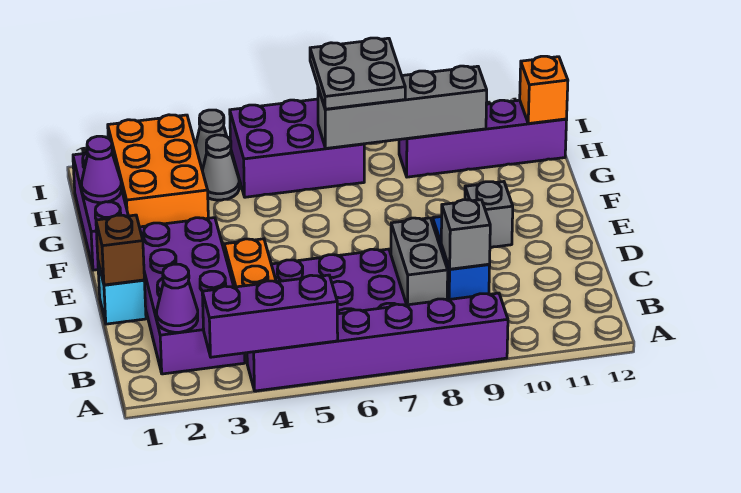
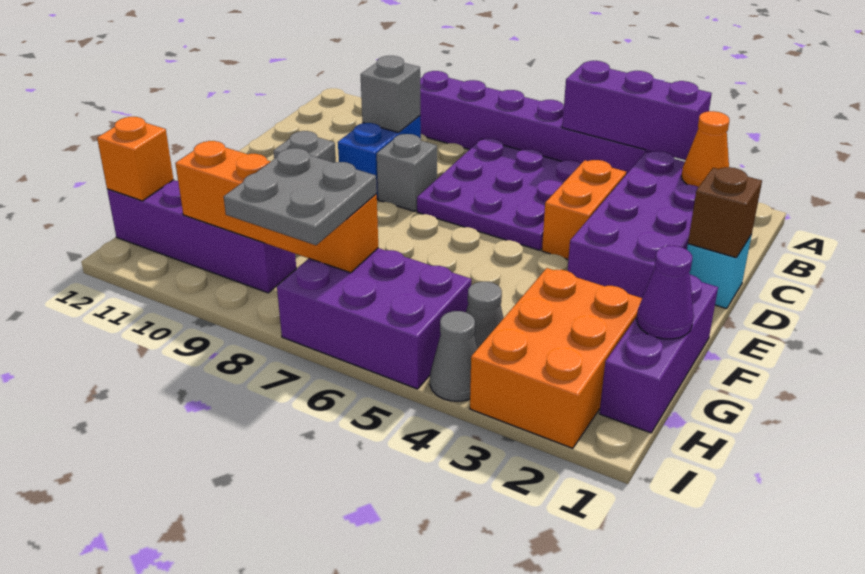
purple cone B2 level 2 -> orange cone B2 level 2
grey brick C8:D8 level 1 -> grey brick D8 level 1
grey brick H7:H10 level 2 -> orange brick H7:H10 level 2

